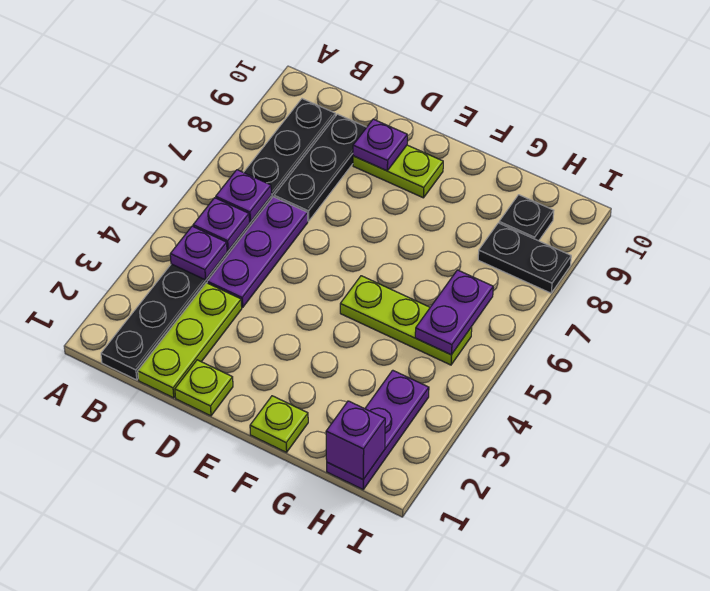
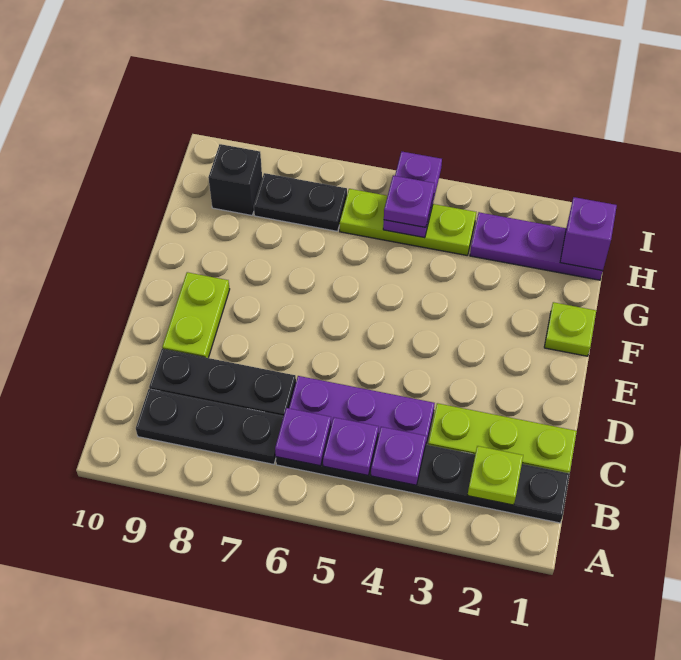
lime plate D1 level 1 -> lime plate B2 level 2
purple plate D9 level 2 -> purple plate H5 level 3
lime plate F5:H5 level 1 -> lime plate H4:H6 level 1
purple plate H5:H6 level 2 -> purple plate H5:I5 level 2
black plate H8:I8 level 1 -> black plate H7:H8 level 1
black plate H9 level 1 -> black brick H9 level 1

